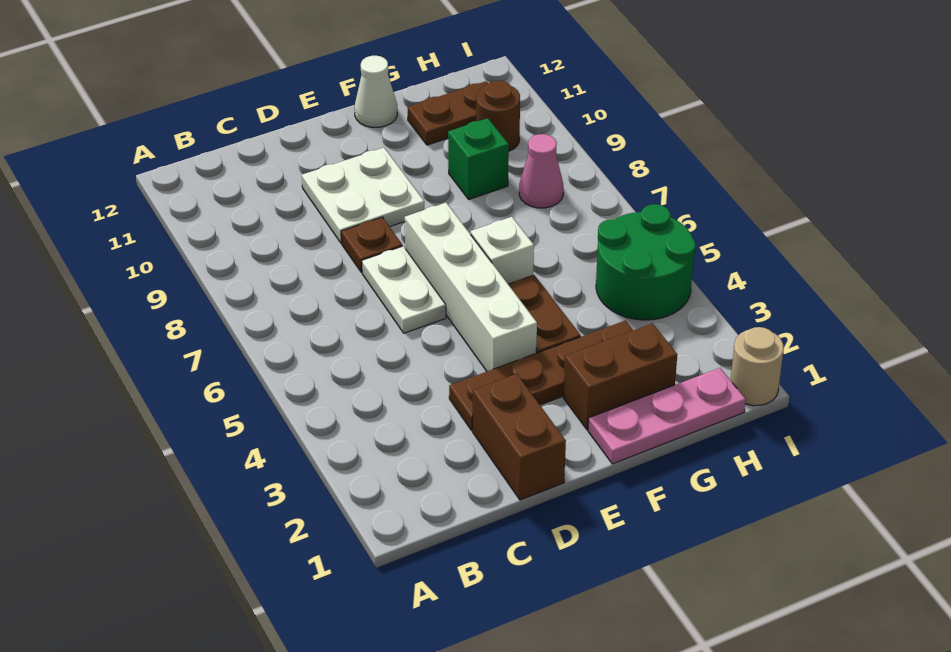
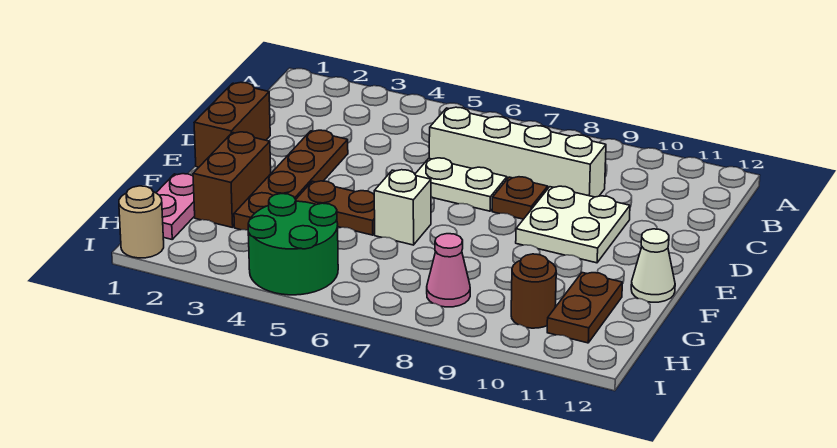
brown brick D1:D2 level 1 -> brown brick D1:E1 level 1
white brick E4:E7 level 1 -> white brick C6:C9 level 1
pink plate F1:H1 level 1 -> pink plate G1:H1 level 1
green brick G9 level 1 -> none

